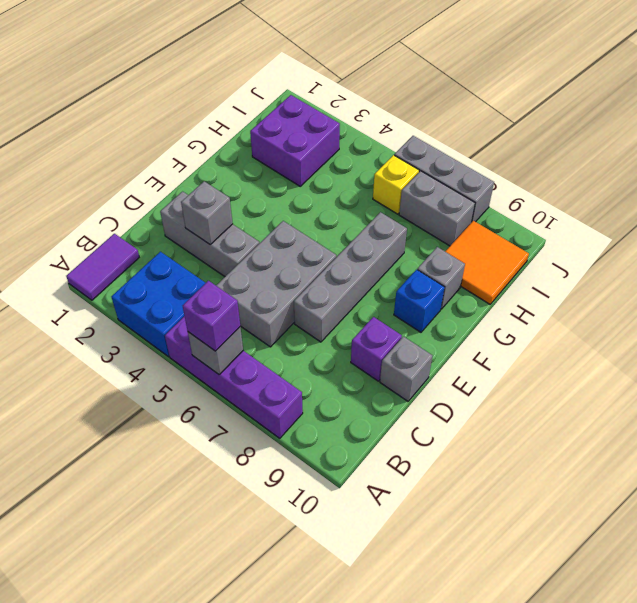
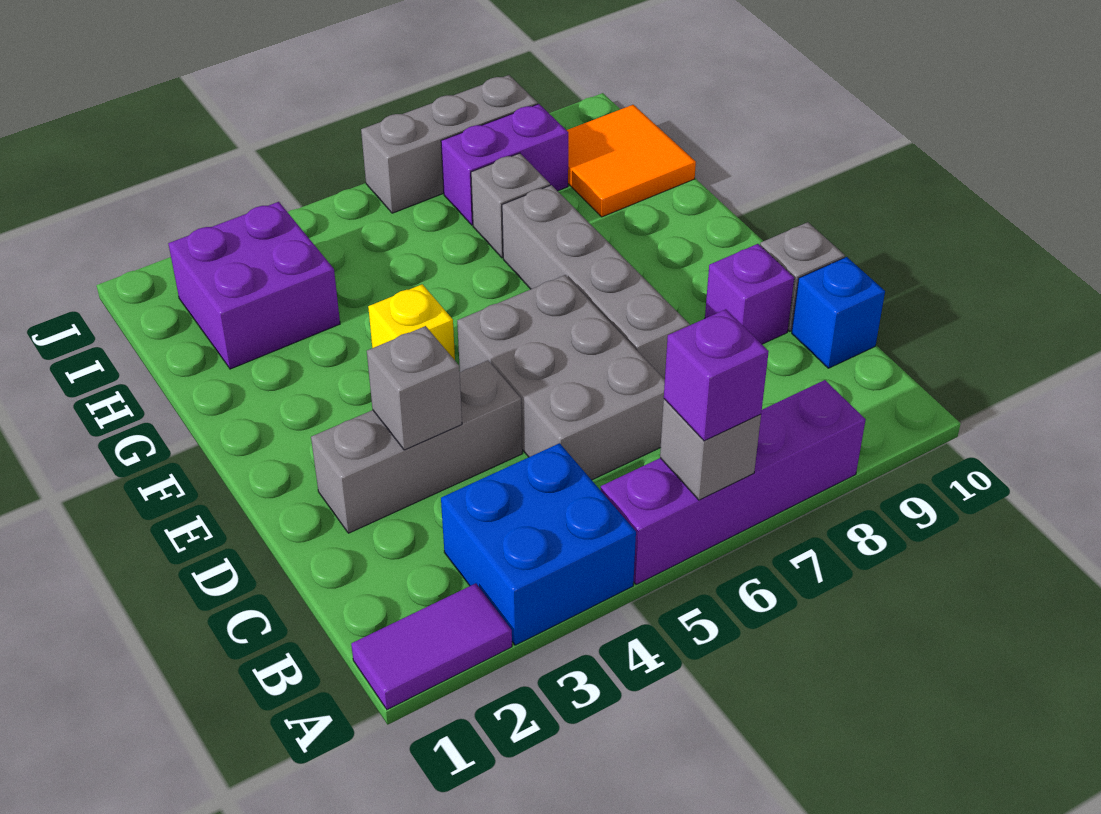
purple tile A1:B1 level 1 -> purple tile A1:A2 level 1
blue brick F9 level 1 -> blue brick C10 level 1
grey brick G9 level 1 -> grey brick H7 level 1
yellow brick I6 level 1 -> yellow brick F4 level 1
grey brick I7:I8 level 1 -> purple brick I7:I8 level 1

